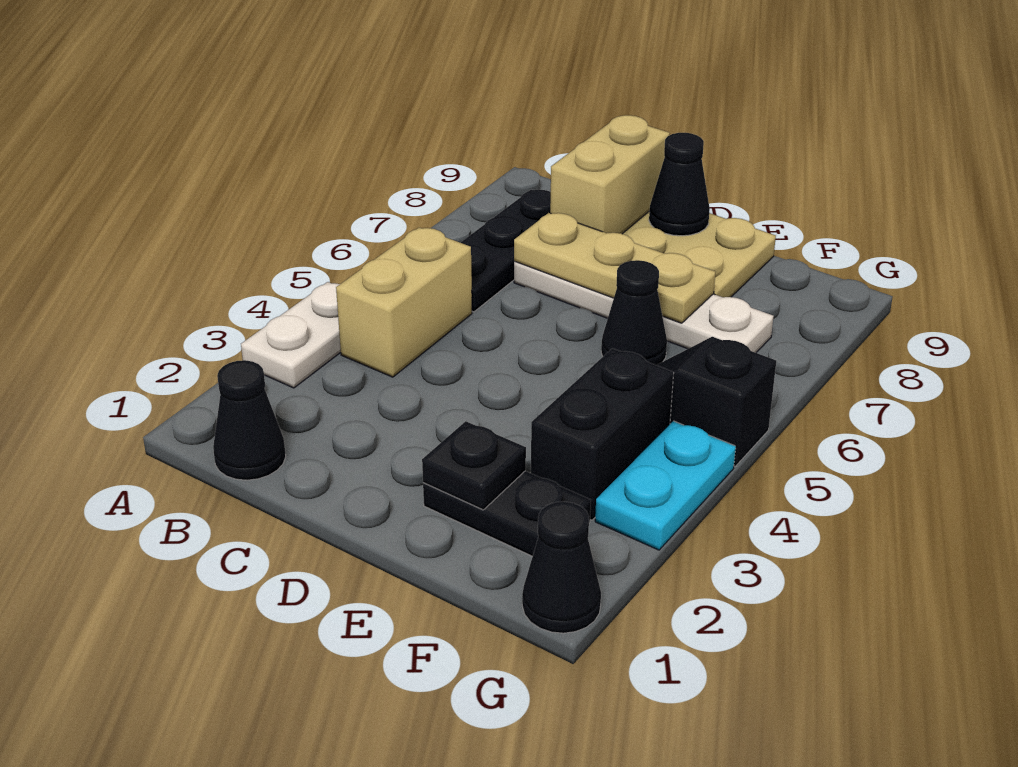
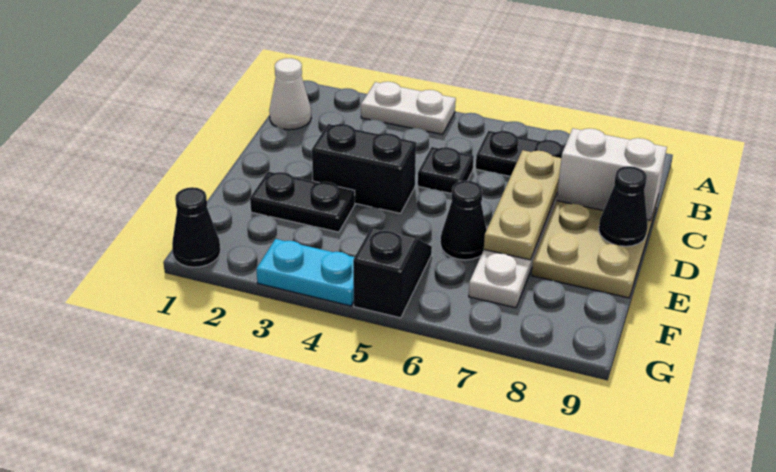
black cone B1 level 1 -> white cone B1 level 1
tan brick B4:B5 level 1 -> none
tan brick C8:C9 level 2 -> white brick C8:C9 level 2
black plate E2:F2 level 1 -> black plate E2:E3 level 1
black plate E2 level 2 -> black plate C5 level 1
black brick F3:F4 level 1 -> black brick D3:D4 level 1

